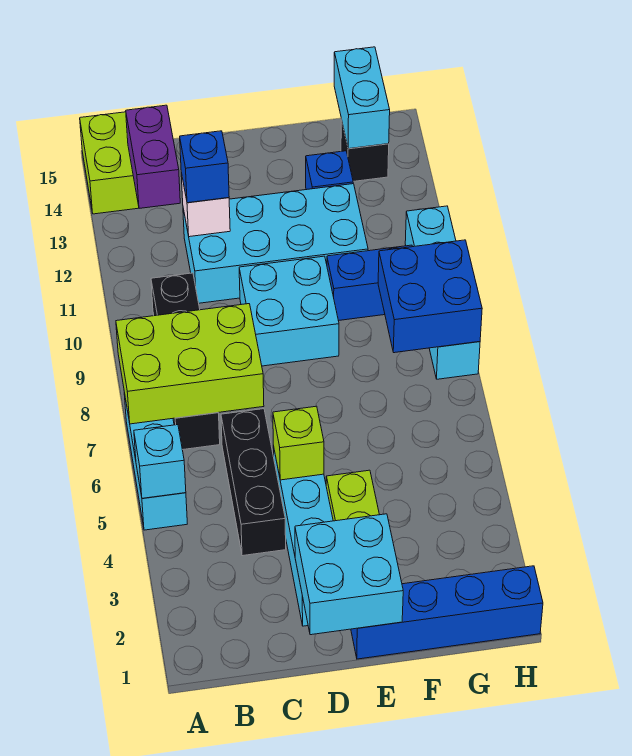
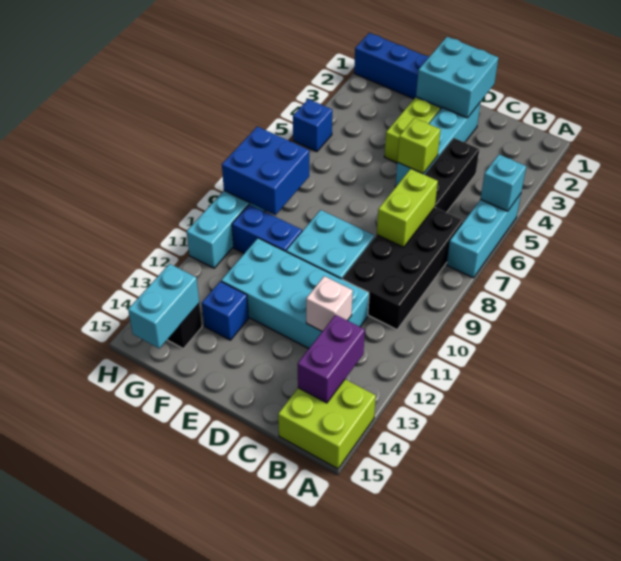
lime brick A7:C8 level 2 -> lime brick C7:C8 level 2
black brick B7:B10 level 1 -> black brick B7:C10 level 1
blue brick C12 level 3 -> blue brick H5 level 1

